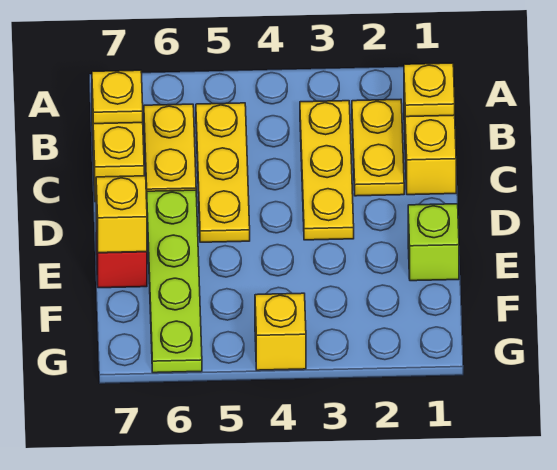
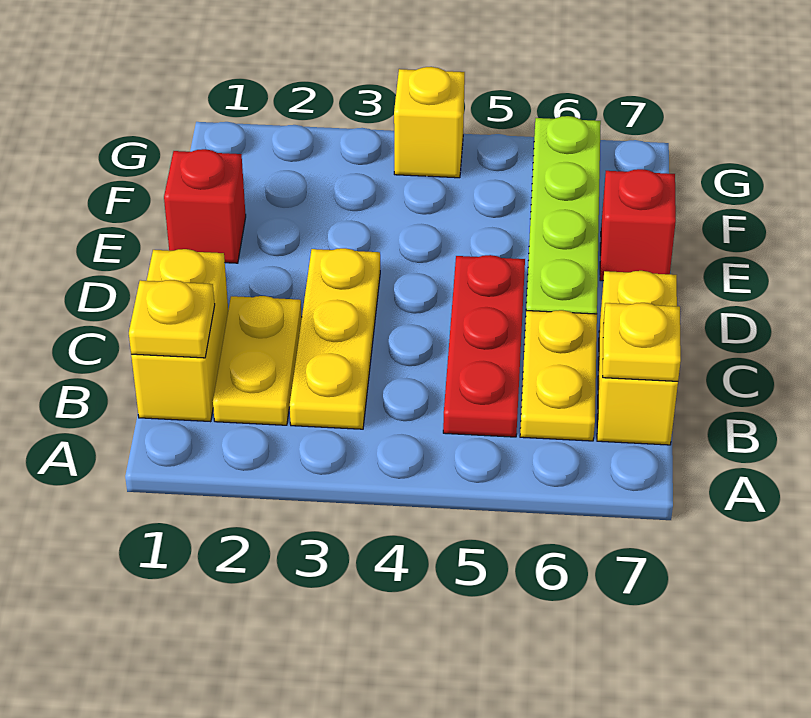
yellow plate B5:D5 level 1 -> red plate B5:D5 level 1
lime brick E1 level 1 -> red brick E1 level 1
yellow brick E7 level 2 -> none

